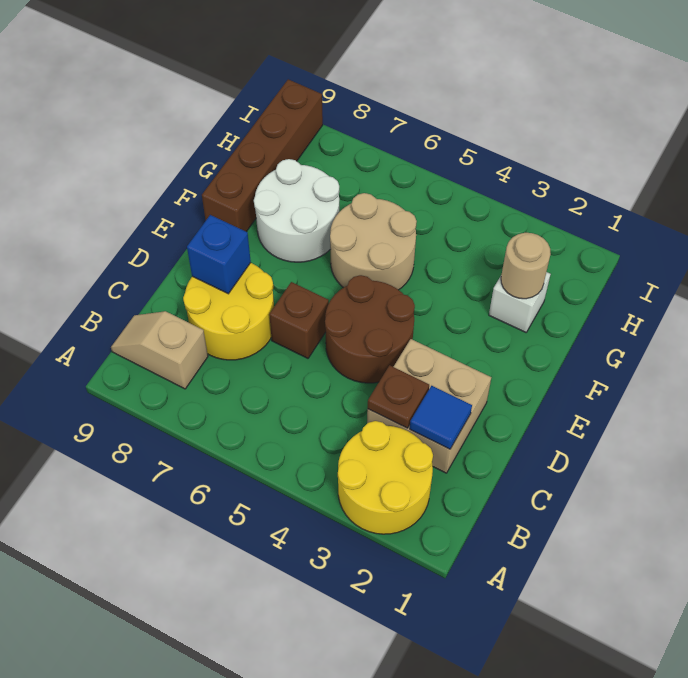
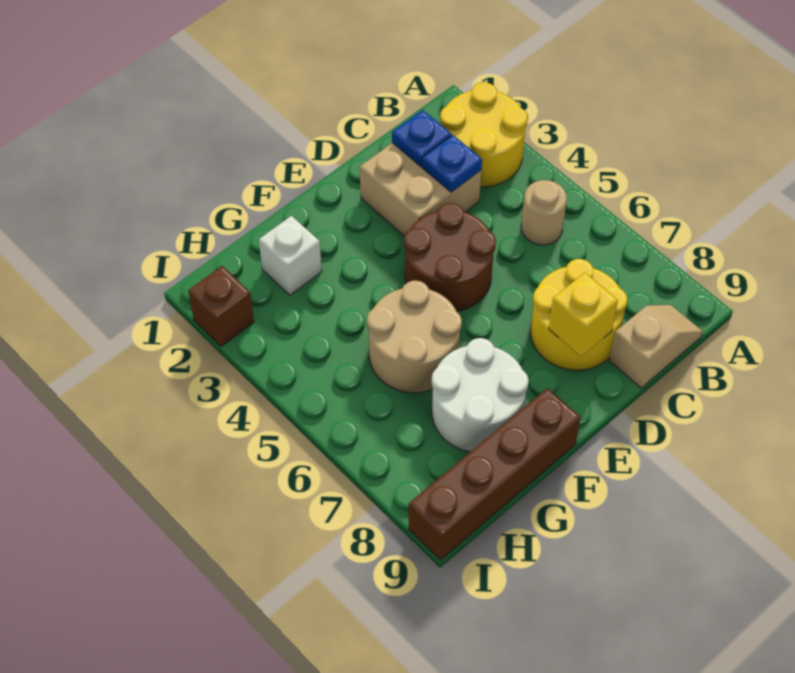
tan slope B8:B9 level 1 top 8 -> tan slope B9:C9 level 1 top C
blue tile C2 level 2 -> blue plate C2 level 2
brown plate C3 level 2 -> blue plate C3 level 2
brown brick D6 level 1 -> brown brick I2 level 1
blue brick D8 level 2 -> yellow brick D8 level 2
tan round brick G2 level 2 -> tan round brick B5 level 1

